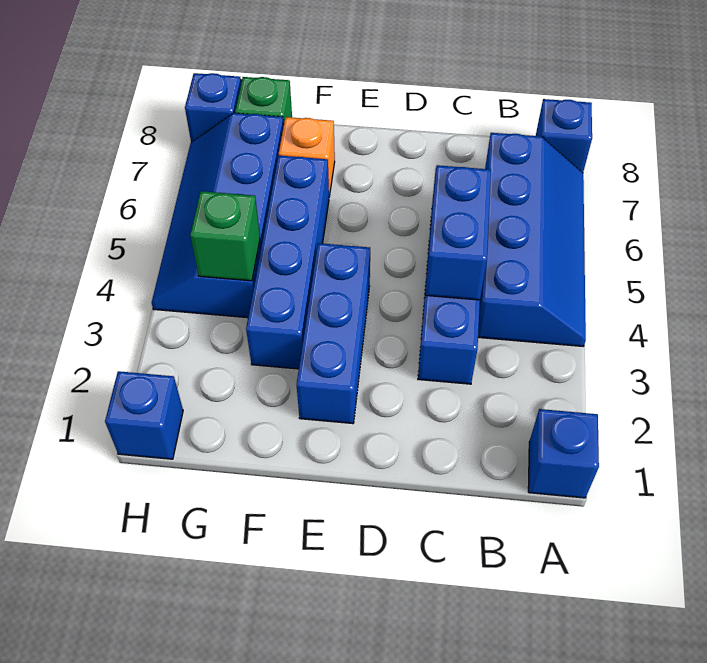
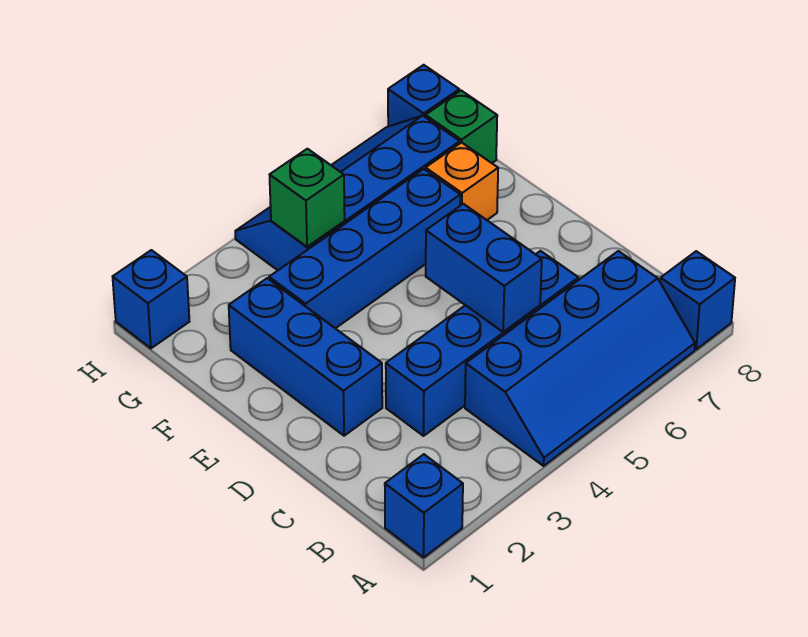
blue brick C4:C5 level 2 -> blue brick C5:D5 level 2
blue brick E2:E4 level 1 -> blue brick D2:F2 level 1

